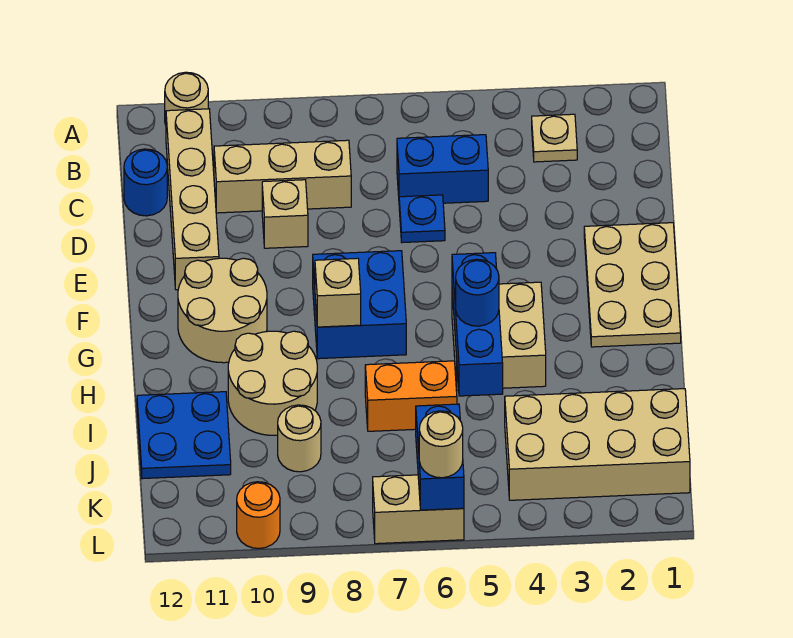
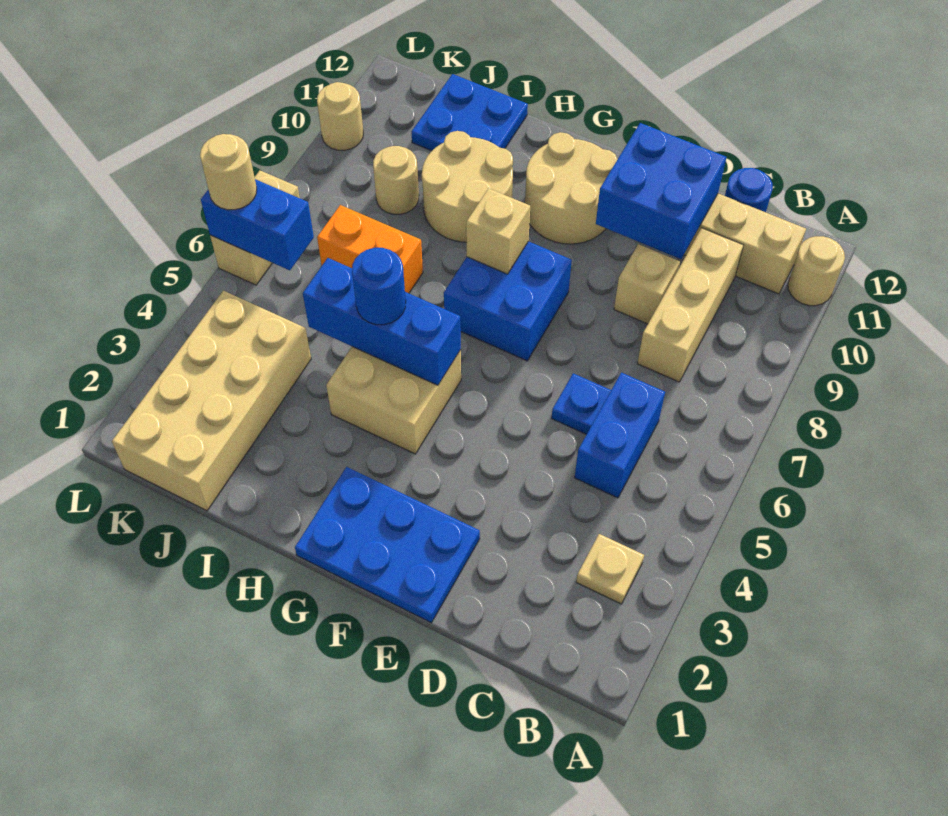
none -> blue brick D10:E11 level 2
tan plate E1:G2 level 1 -> blue plate E1:G2 level 1
orange brick I6:I7 level 1 -> orange brick I7:J7 level 1
orange round brick L10 level 1 -> tan round brick L10 level 1

